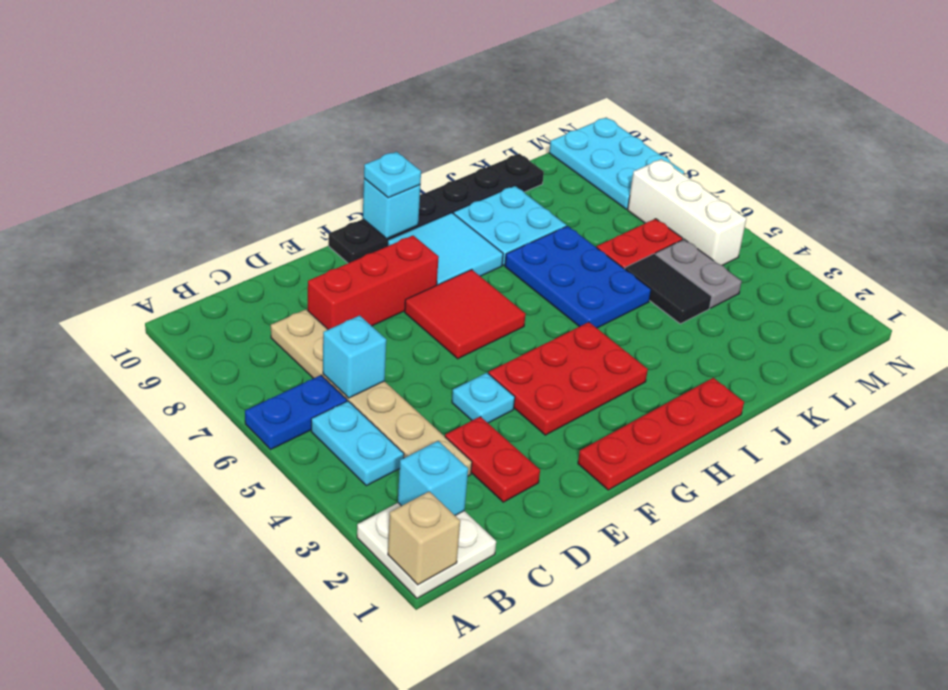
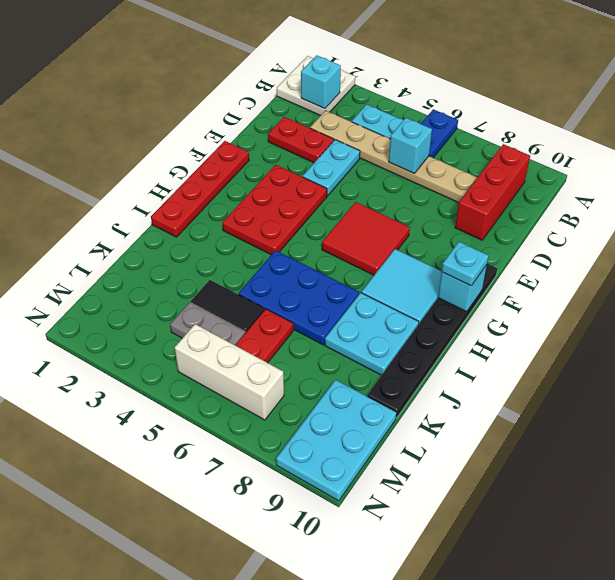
tan brick A1 level 2 -> none
red brick D8:F8 level 1 -> red brick B9:D9 level 1
cyan plate E4 level 1 -> cyan plate D4:E4 level 1
cyan plate M8:N10 level 1 -> cyan plate L9:N10 level 1

